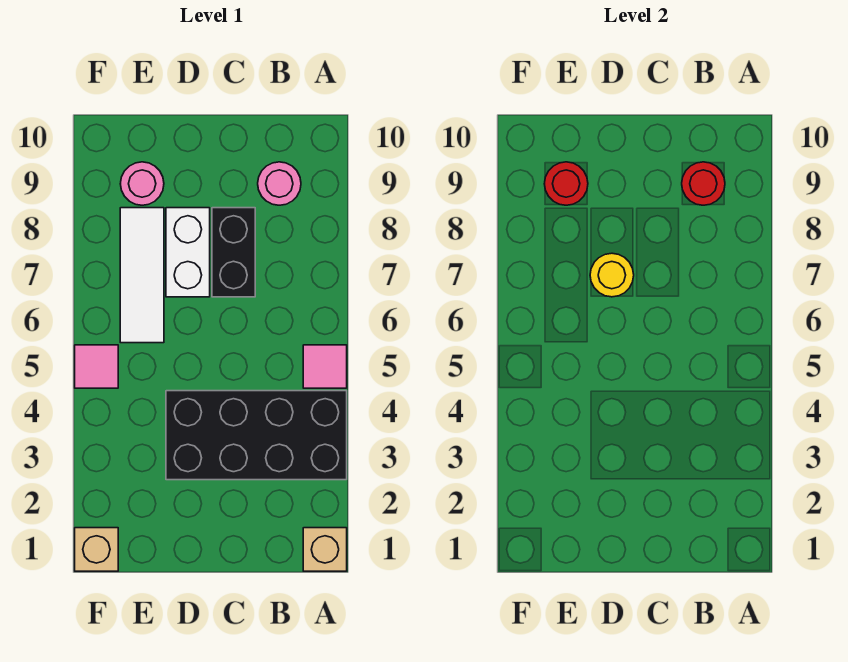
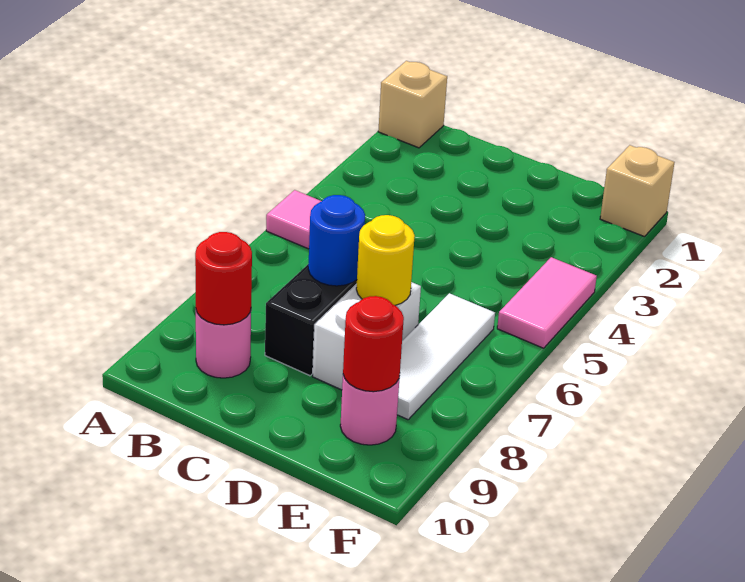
black brick A3:D4 level 1 -> none
none -> blue round brick C7 level 2
pink tile F5 level 1 -> pink tile F4:F5 level 1

